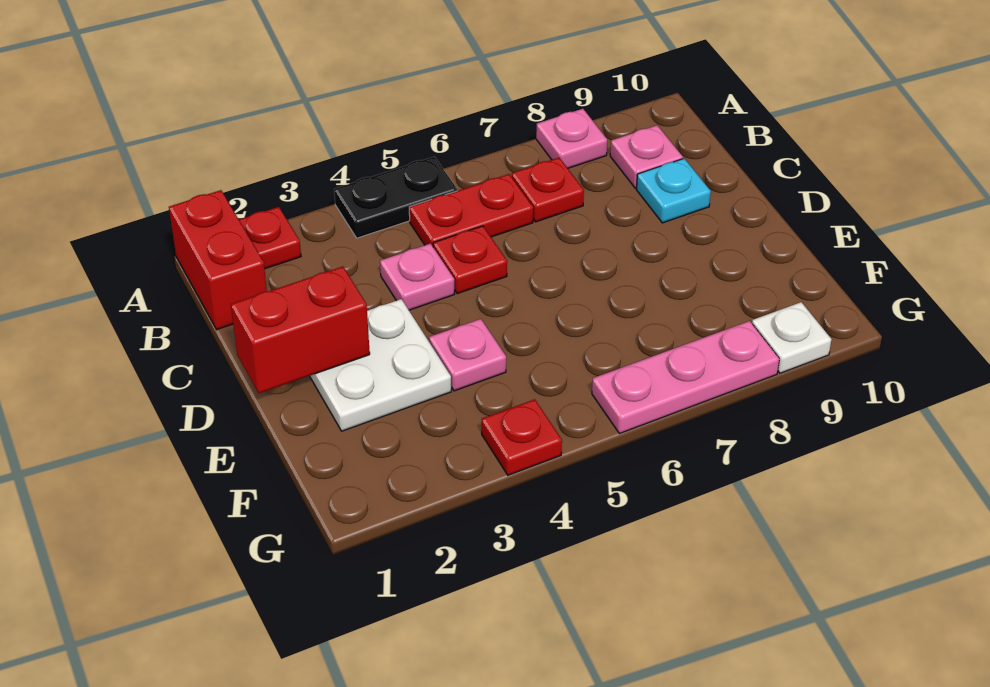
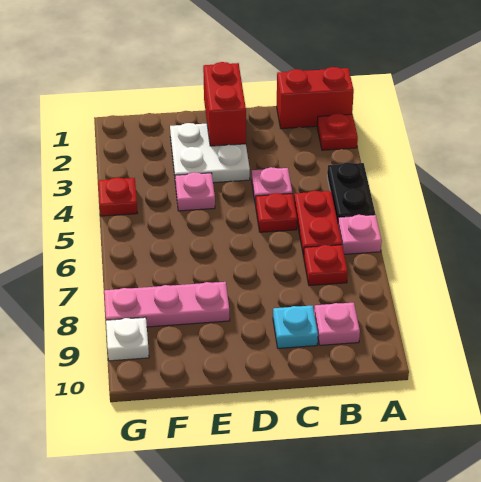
pink plate A8 level 1 -> pink plate A6 level 1
pink plate G6:G8 level 1 -> pink plate E8:G8 level 1

